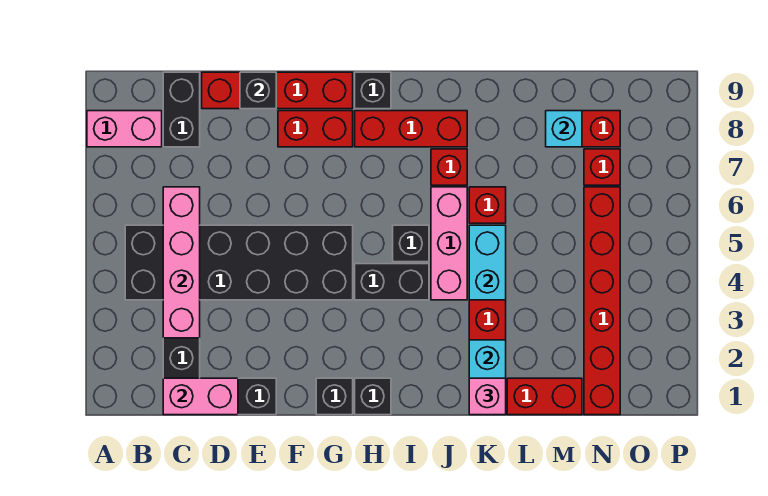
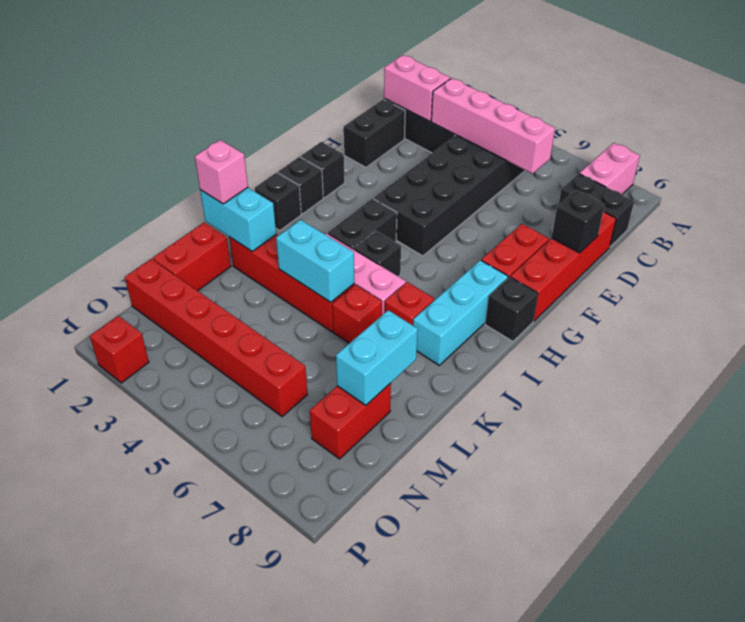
pink brick C1:D1 level 2 -> pink brick C1:C2 level 2
red brick H8:J8 level 1 -> cyan brick H8:J8 level 1
none -> black brick I1 level 1
cyan brick M8 level 2 -> cyan brick L8:M8 level 2
red brick N7 level 1 -> red brick P2 level 1

